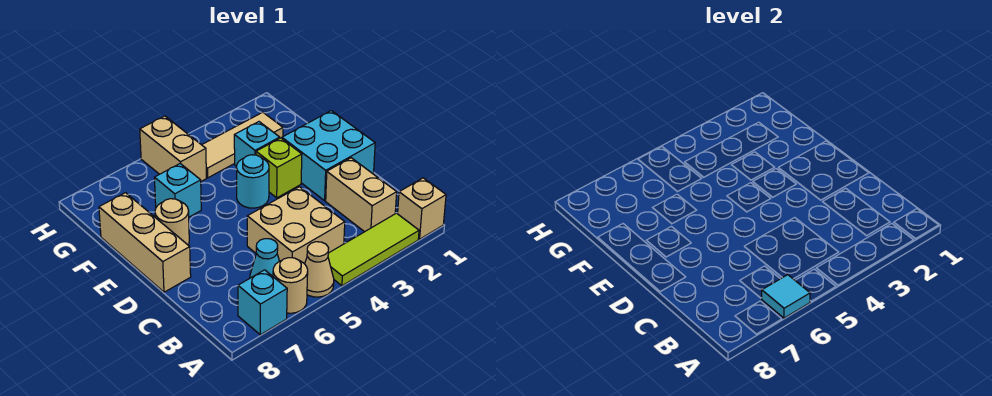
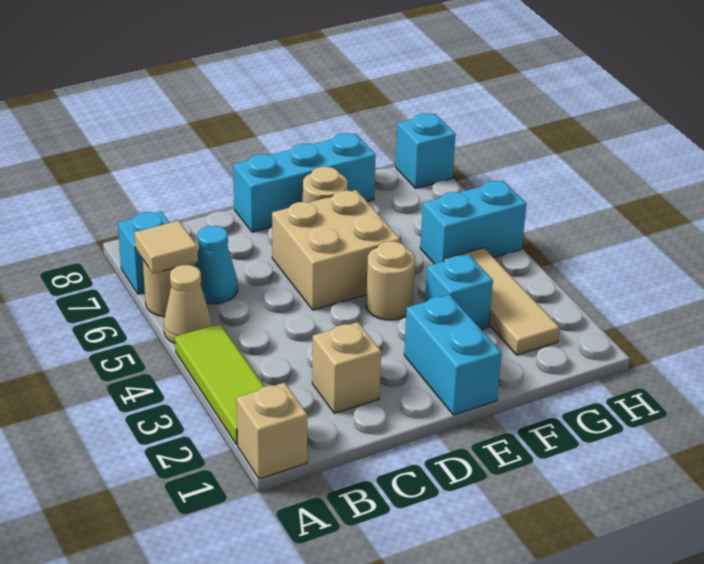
cyan tile A6 level 2 -> tan tile A6 level 2
tan brick B2:C2 level 1 -> tan brick C2 level 1
tan brick B4:C5 level 1 -> tan brick D5:E6 level 1
cyan brick D1:E2 level 1 -> cyan brick E1:E2 level 1
tan brick D8:F8 level 1 -> cyan brick D8:F8 level 1
lime brick E3 level 1 -> none
cyan round brick E4 level 1 -> tan round brick E4 level 1
cyan brick F6 level 1 -> cyan brick H8 level 1
tan brick G5:H5 level 1 -> cyan brick G5:H5 level 1

